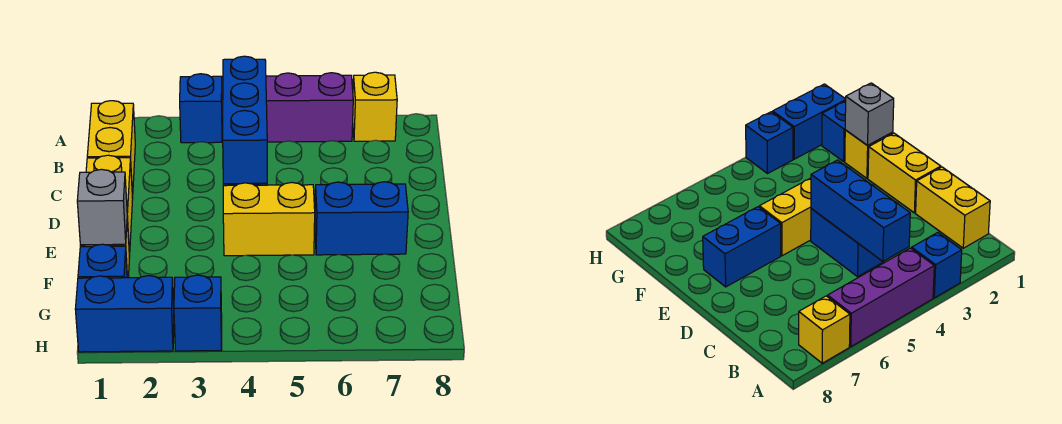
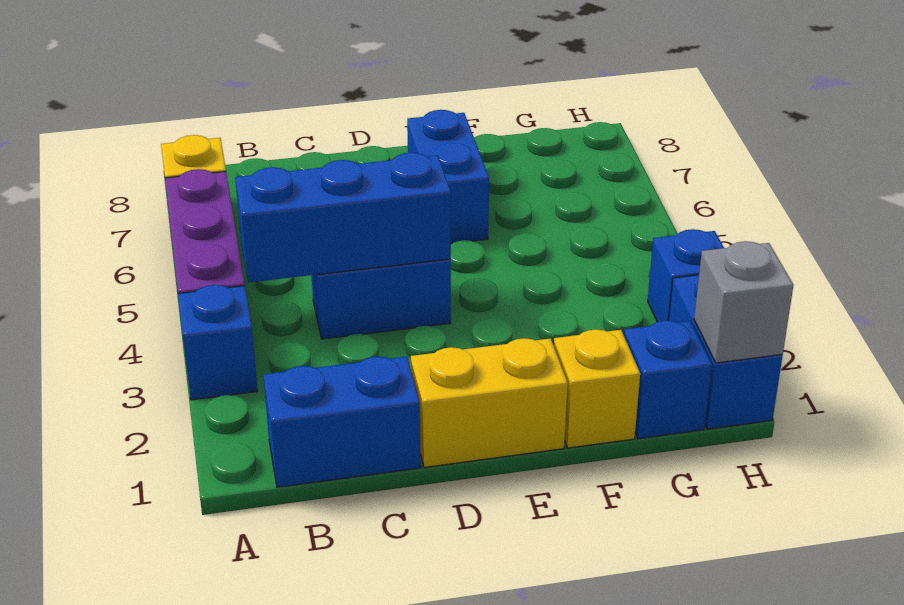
yellow brick B1:C1 level 1 -> blue brick B1:C1 level 1
yellow brick E4:E5 level 1 -> none
grey brick F1 level 2 -> grey brick H1 level 2

